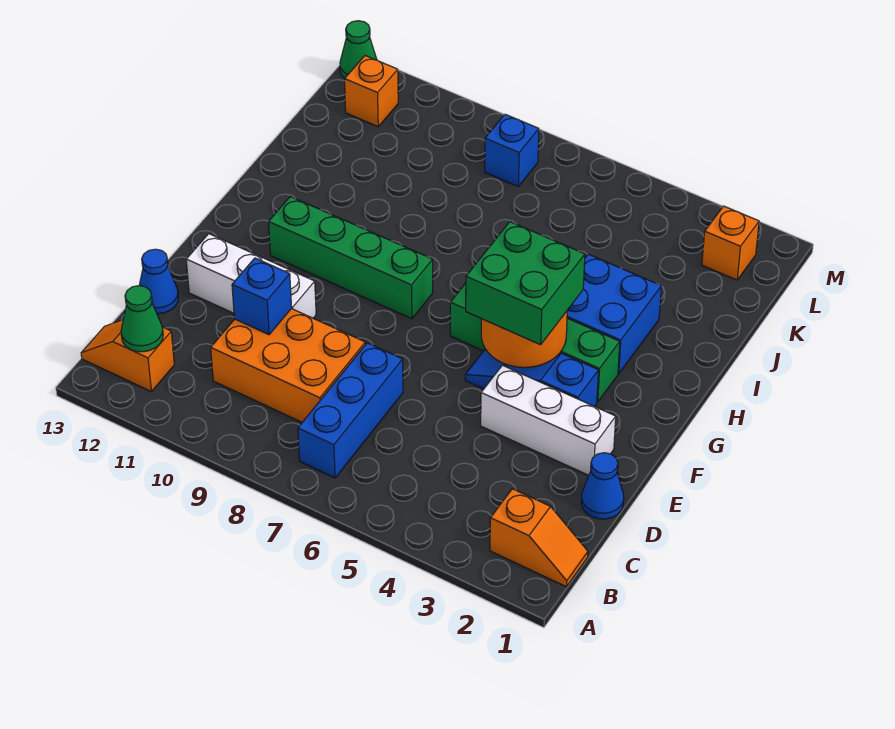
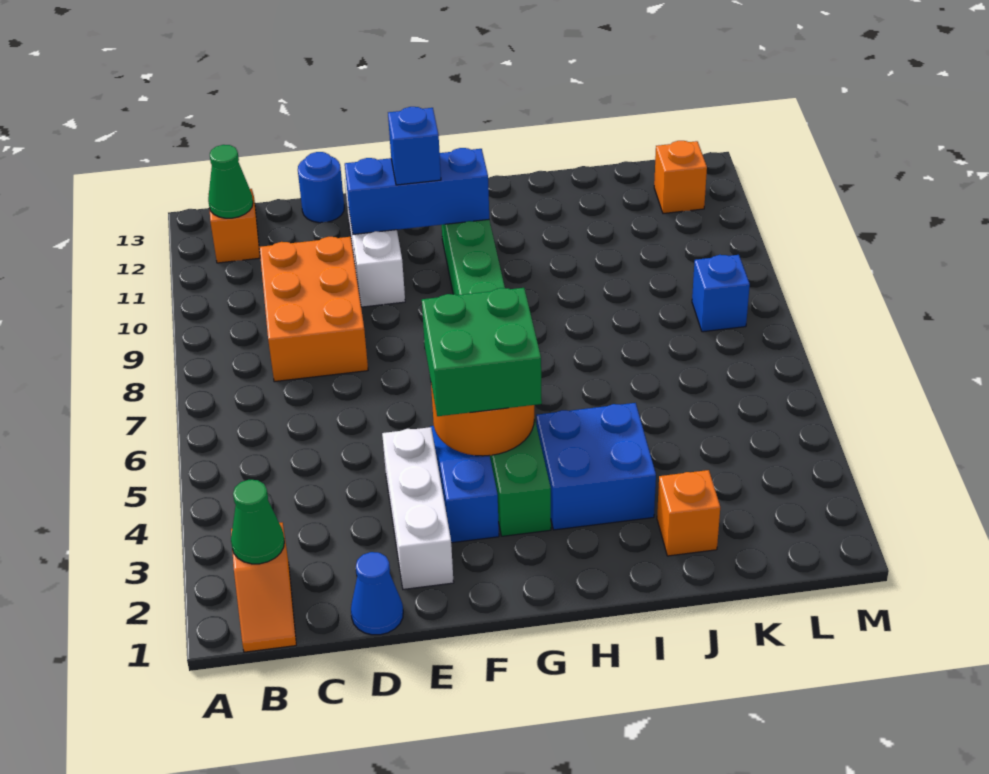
blue brick B7:D7 level 1 -> blue brick E11:G11 level 2
blue brick D10 level 2 -> blue brick F11 level 3
blue cone D13 level 1 -> blue round brick D13 level 1
orange brick L2 level 1 -> orange brick J2 level 1
green cone M13 level 1 -> green cone B2 level 2

